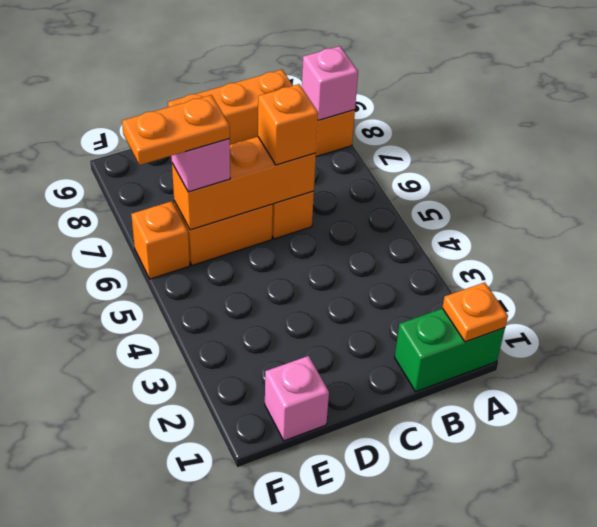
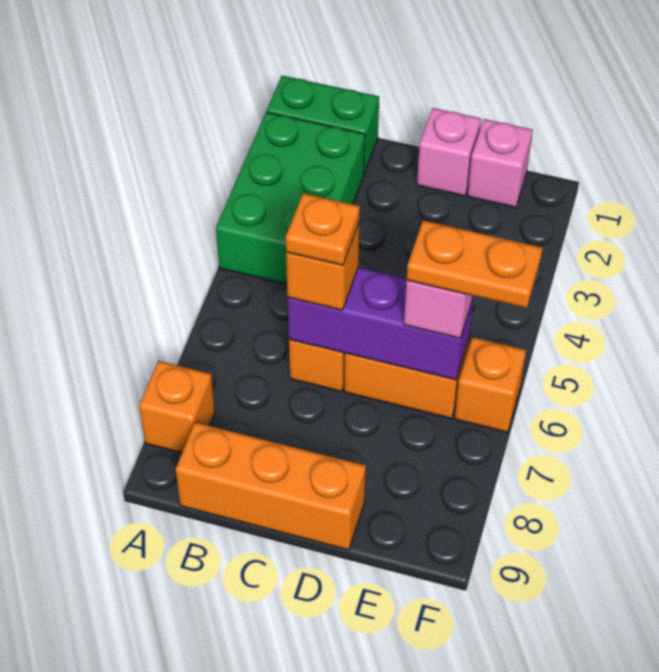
orange plate A1 level 2 -> orange plate C6 level 4
none -> green brick A2:B4 level 1
pink brick A8 level 2 -> pink brick D1 level 1
orange brick C6:E6 level 2 -> purple brick C6:E6 level 2

